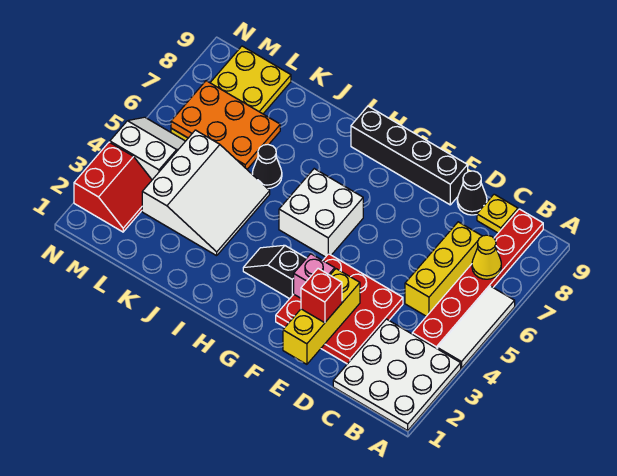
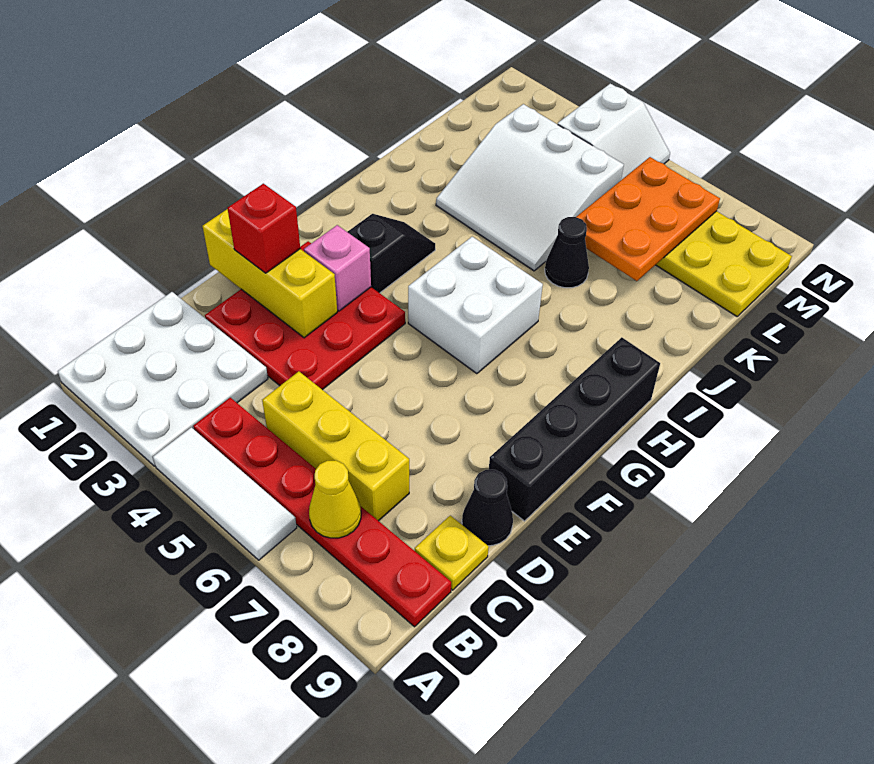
red slope M2:N3 level 1 top N -> none

